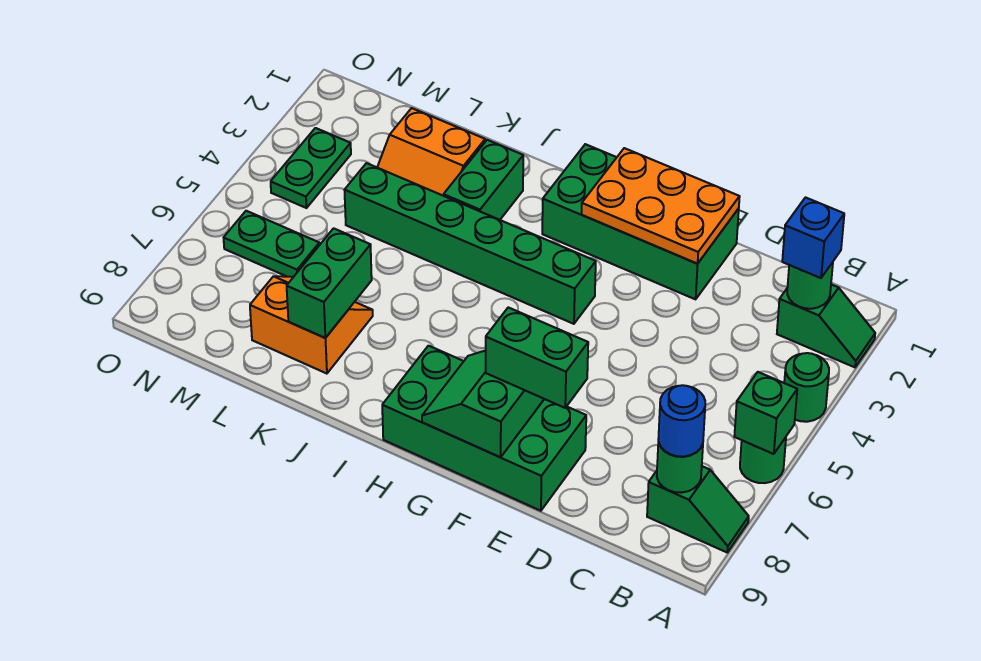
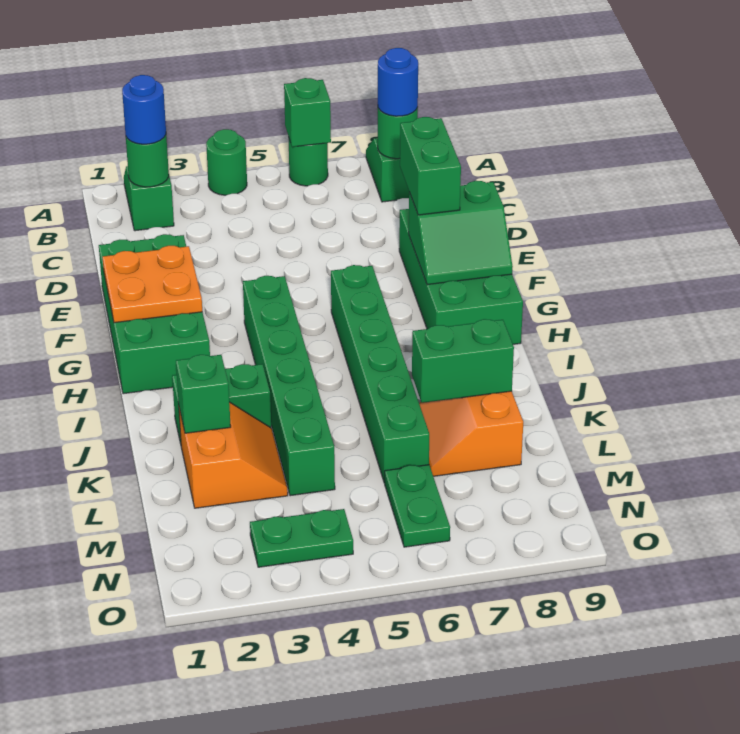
blue brick B2 level 3 -> blue round brick B2 level 3
orange plate E1:G2 level 2 -> orange plate F1:G2 level 2
none -> green brick G6:L6 level 1
none -> green brick K2 level 2

